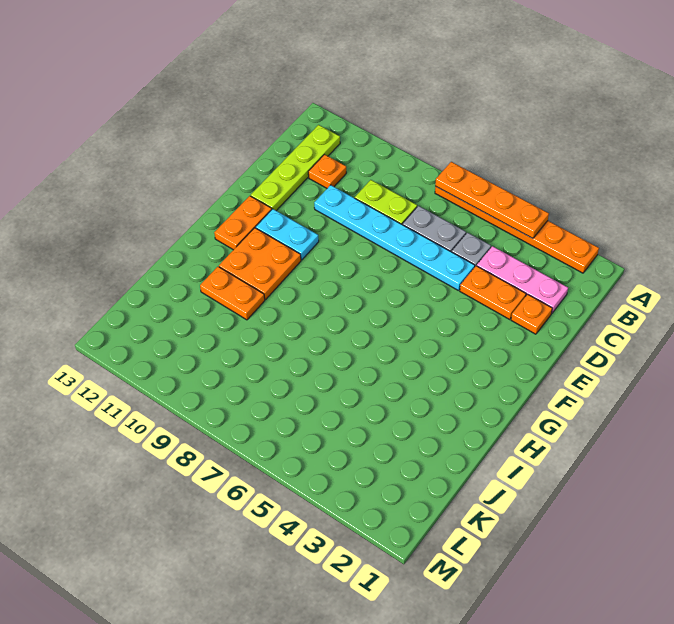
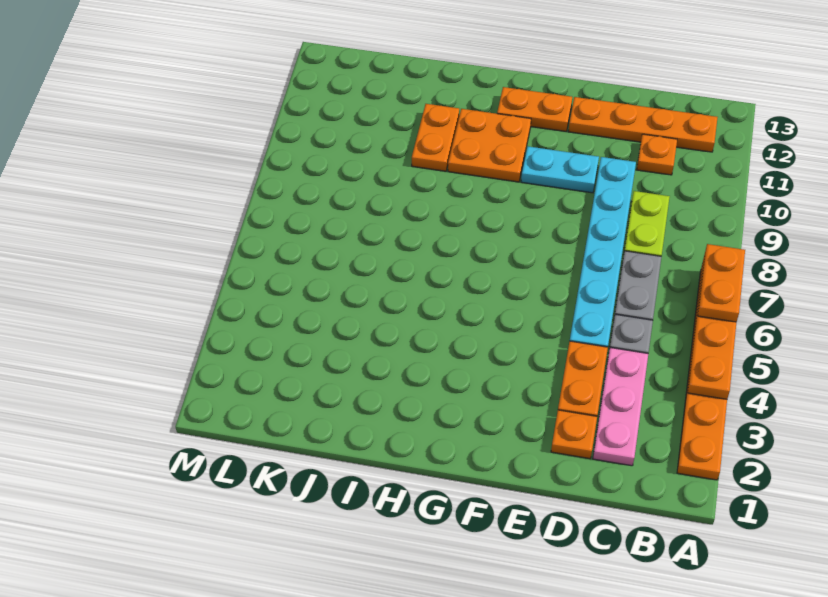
none -> orange plate A6:A7 level 3
lime plate B12:E12 level 1 -> orange plate B12:E12 level 1
cyan plate F10:F11 level 1 -> cyan plate E10:F10 level 1

